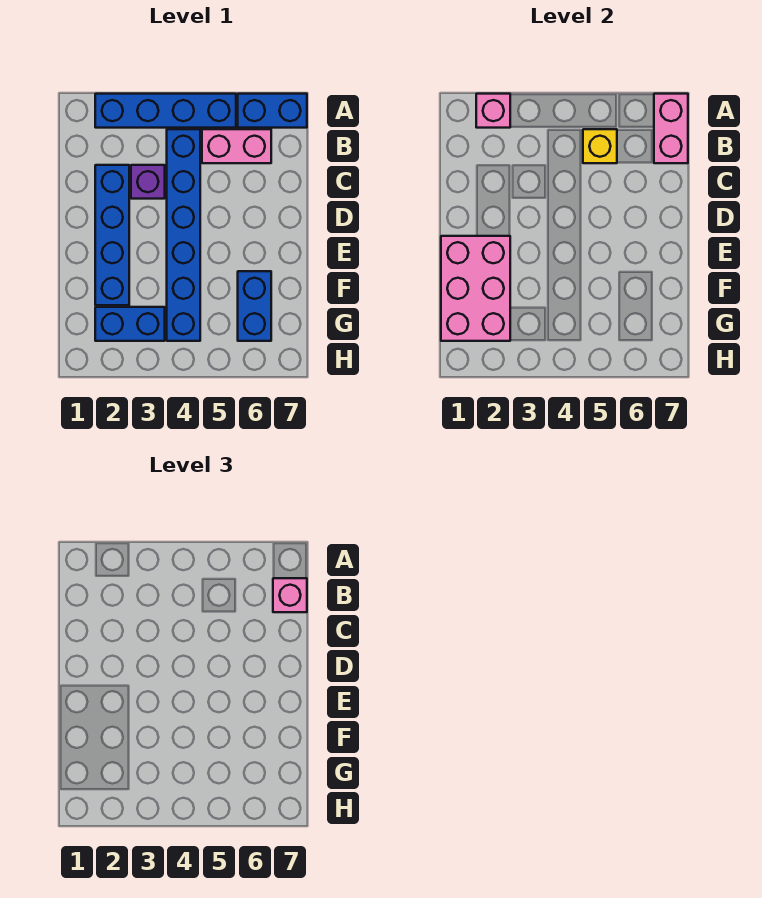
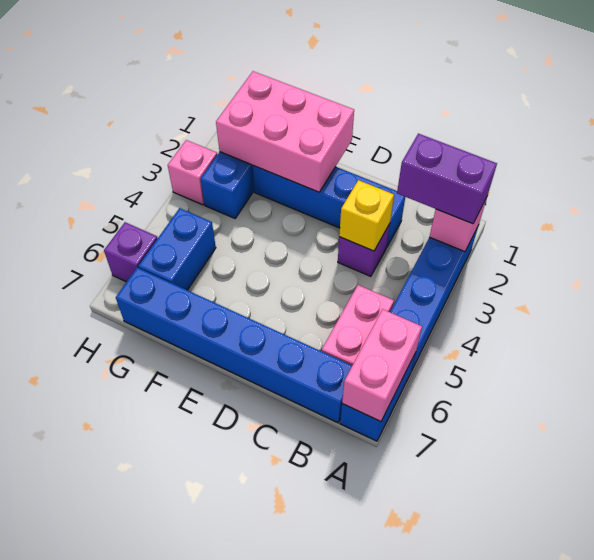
none -> purple brick A2:B2 level 3
pink brick A7:B7 level 2 -> pink brick A6:A7 level 2
blue brick B4:G4 level 1 -> blue brick B7:G7 level 1
yellow brick B5 level 2 -> yellow brick C3 level 2
pink brick B7 level 3 -> pink brick H3 level 1
blue brick F6:G6 level 1 -> blue brick G5:G6 level 1
none -> purple brick H6 level 1

